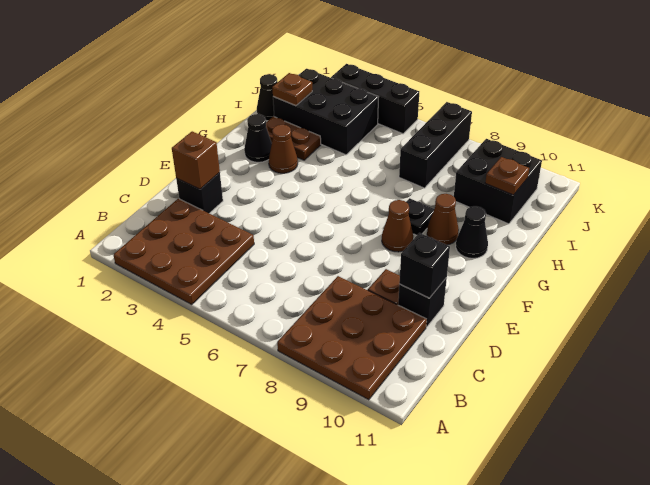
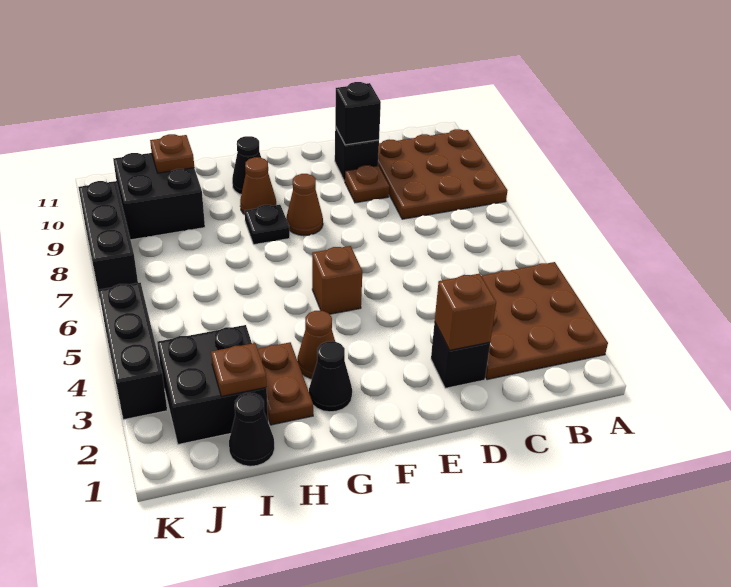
none -> brown brick F5 level 1
black brick I2:J4 level 1 -> black brick I2:J3 level 1
black brick I7:K7 level 1 -> black brick K7:K9 level 1

